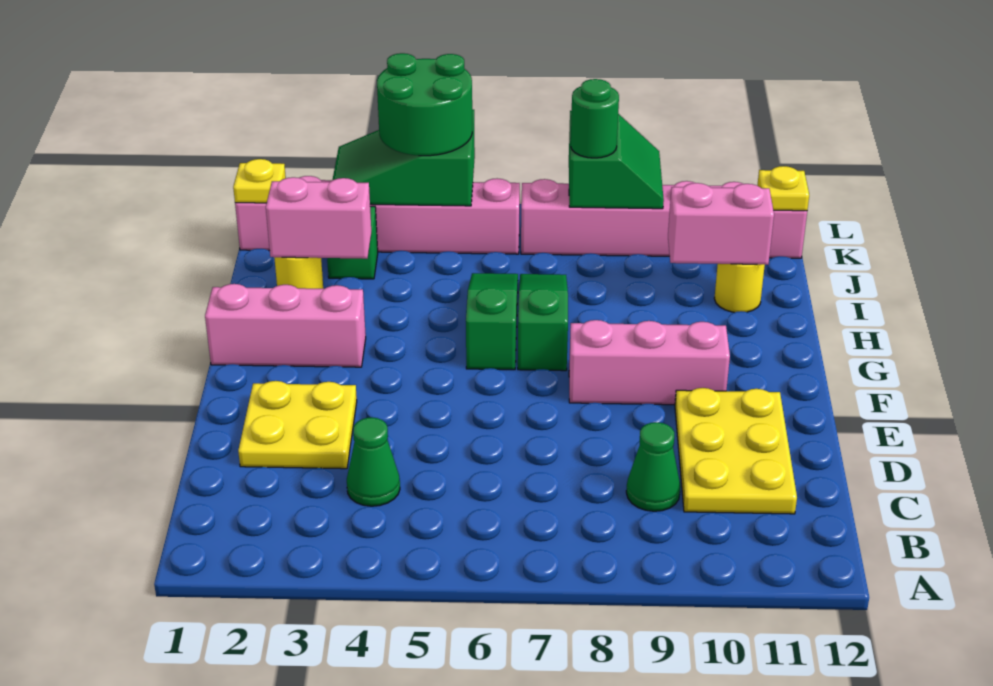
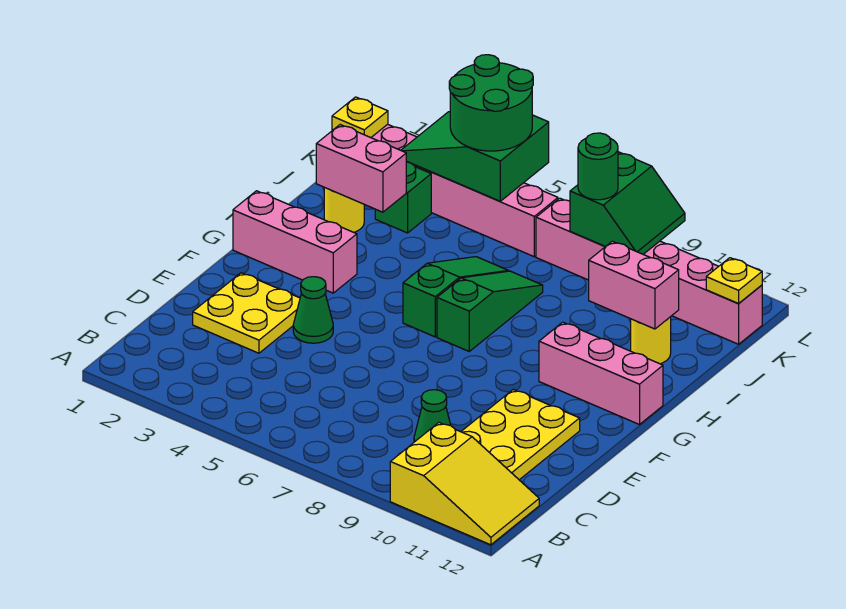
none -> yellow slope A10:B12 level 1 top 10
green cone C4 level 1 -> green cone E4 level 1
pink brick F8:F10 level 1 -> pink brick G10:G12 level 1

